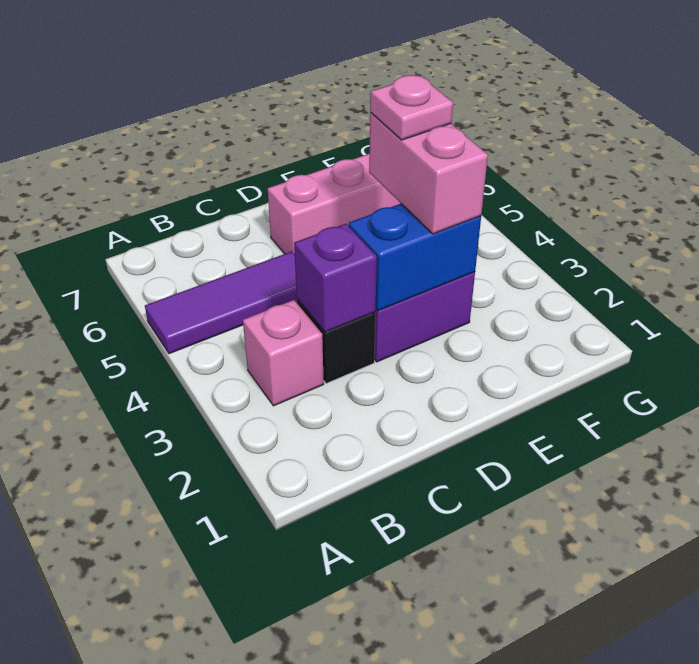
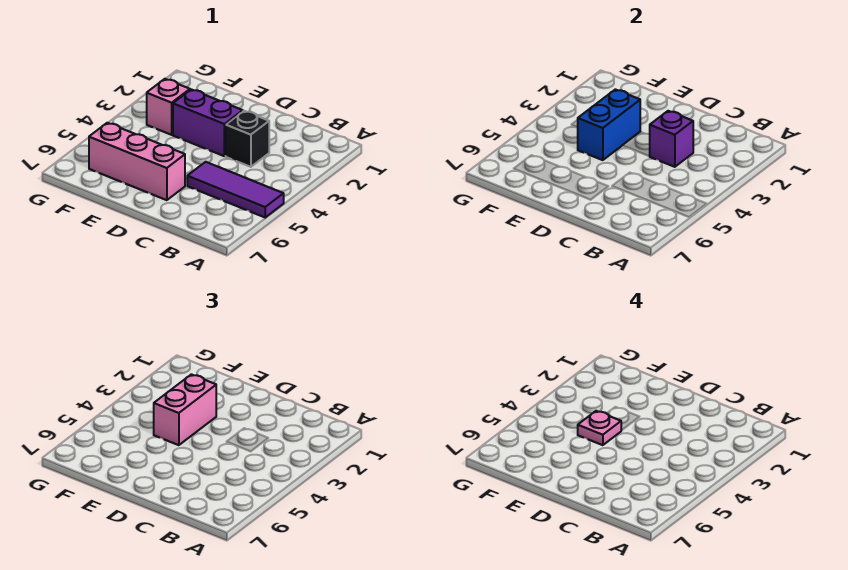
pink brick B3 level 1 -> pink brick F3 level 1
blue brick D3:E3 level 2 -> blue brick E3:E4 level 2

